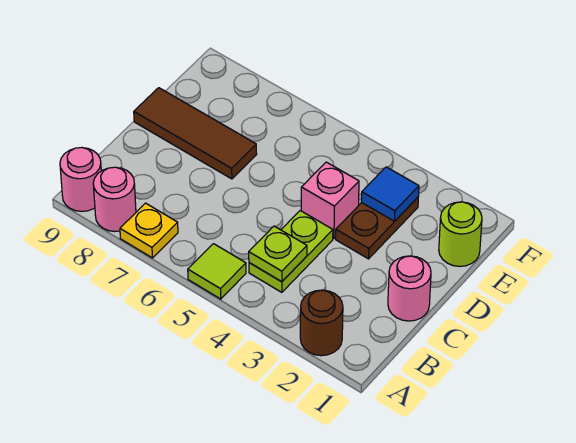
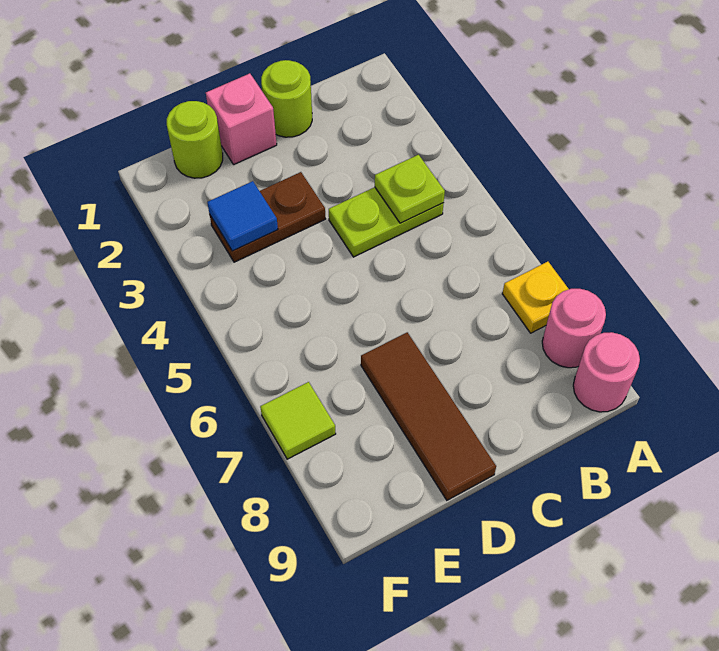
brown round brick A2 level 1 -> none
lime tile A5 level 1 -> lime tile F7 level 1
pink round brick C1 level 1 -> lime round brick C1 level 1
pink brick D4 level 1 -> pink brick D1 level 1

